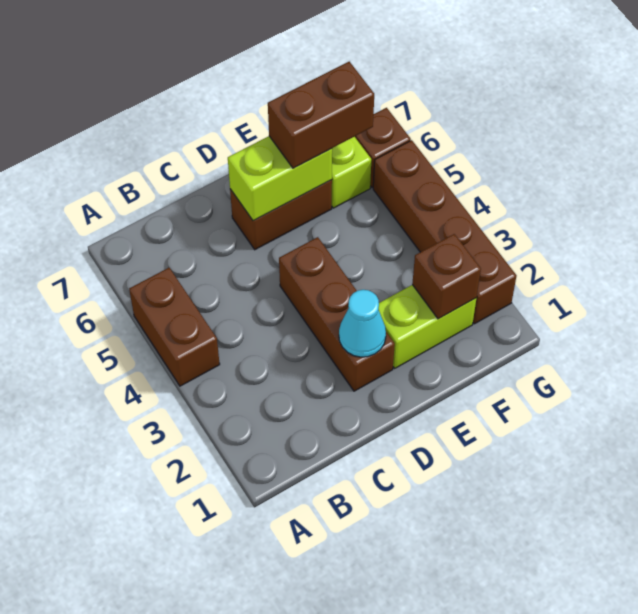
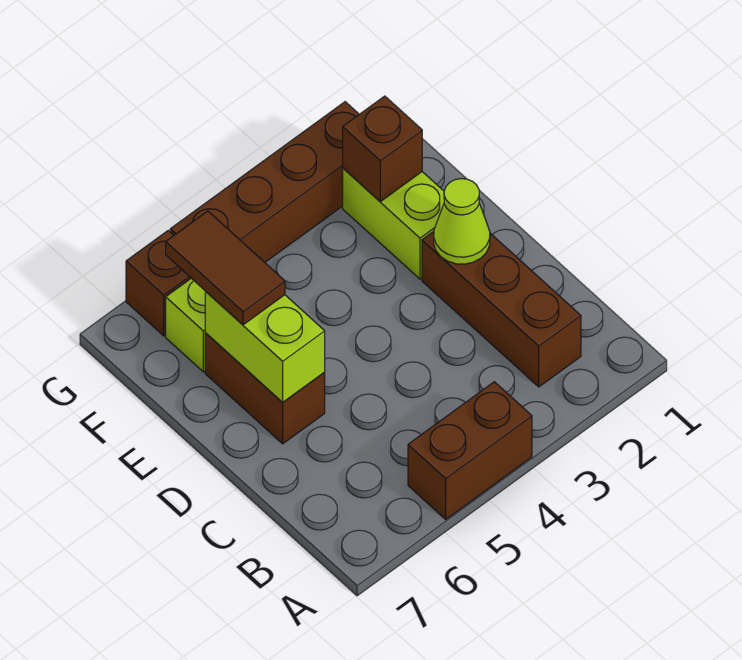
brown brick D2:D4 level 1 -> brown brick B2:D2 level 1
cyan cone D2 level 2 -> lime cone D2 level 2
brown brick E6:F6 level 3 -> brown tile E6:F6 level 3

